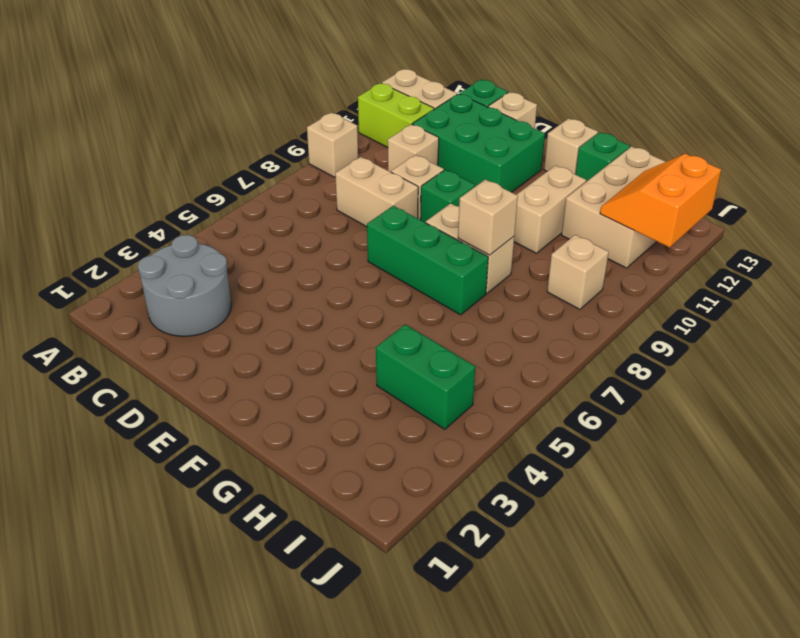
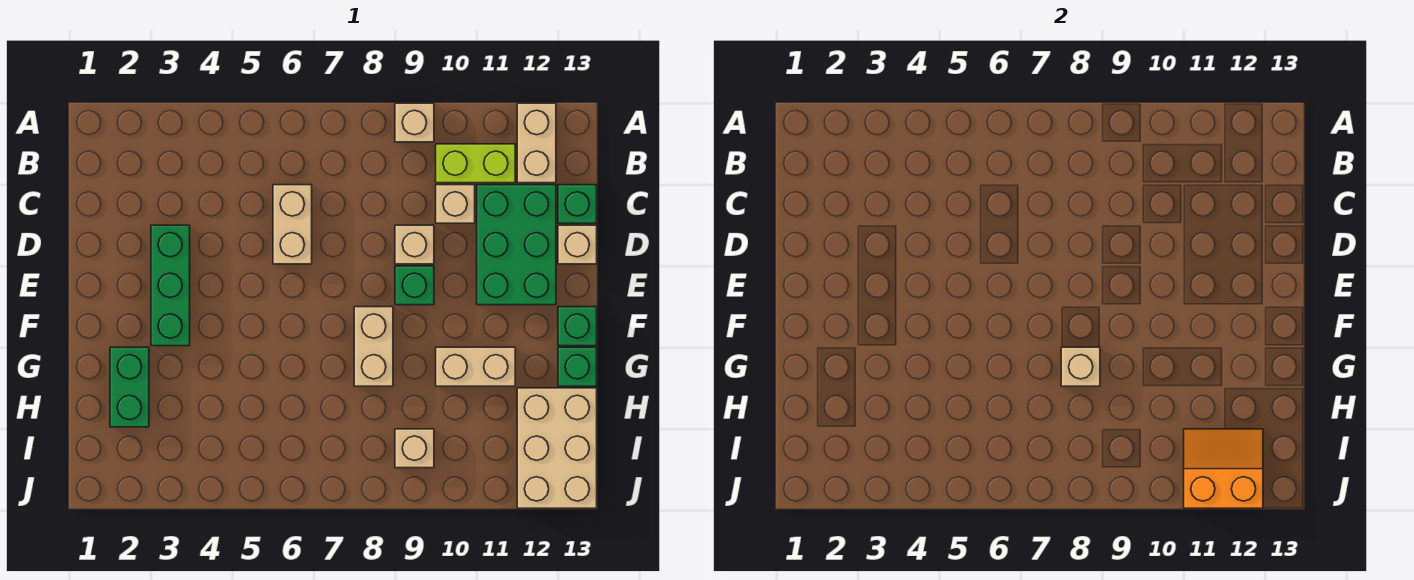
lime brick A11:B11 level 1 -> lime brick B10:B11 level 1
grey round brick B2:C3 level 1 -> none
tan brick C8:D8 level 1 -> tan brick C6:D6 level 1
green brick E7:G7 level 1 -> green brick D3:F3 level 1
tan brick F13 level 1 -> green brick F13 level 1
green brick H4:I4 level 1 -> green brick G2:H2 level 1
tan brick H11:I13 level 1 -> tan brick H12:J13 level 1

